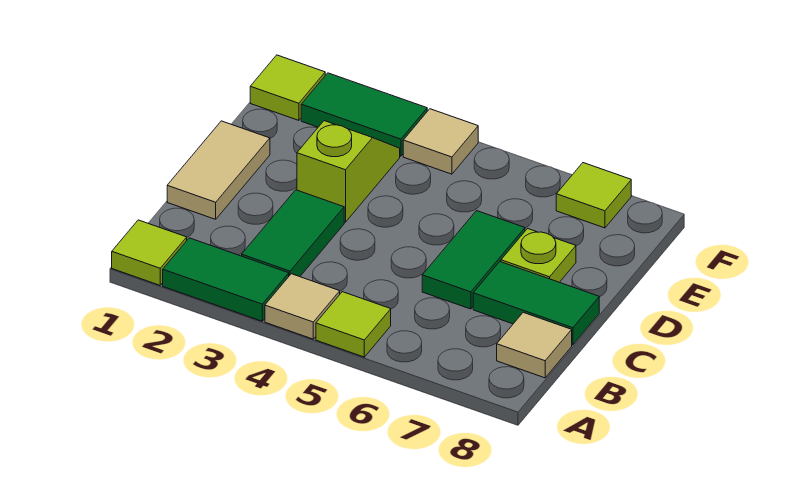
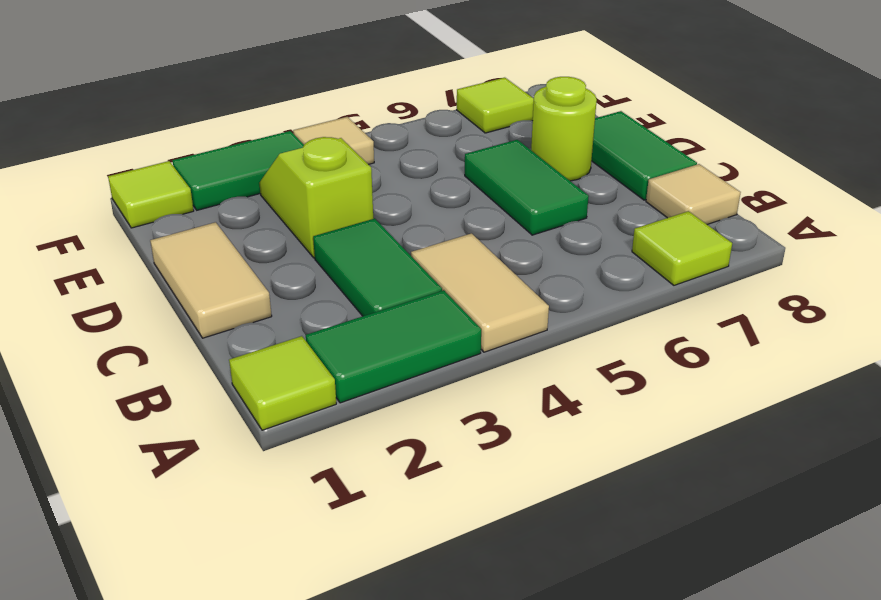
tan tile A4 level 1 -> tan tile A4:B4 level 1
lime tile A5 level 1 -> lime tile A7 level 1
green tile C7:C8 level 1 -> green tile C8:D8 level 1
lime plate D7 level 1 -> lime round brick D7 level 1

